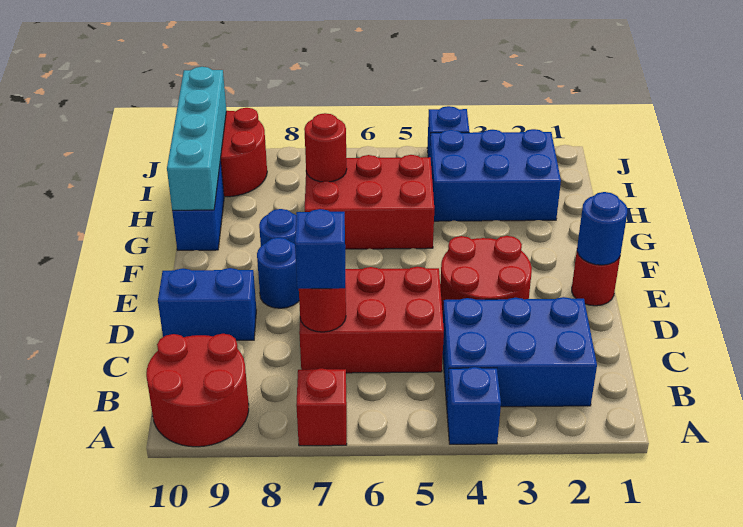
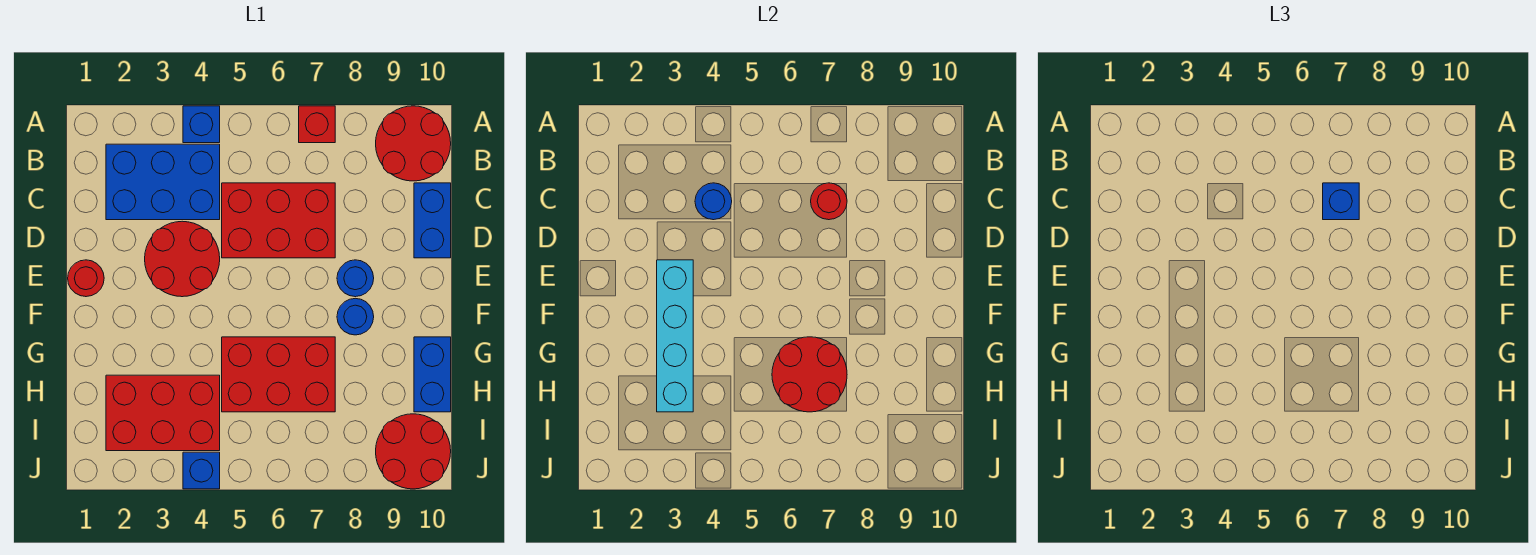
blue brick D9:D10 level 1 -> blue brick C10:D10 level 1
blue round brick E1 level 2 -> blue round brick C4 level 2
cyan brick G10:J10 level 2 -> cyan brick E3:H3 level 2
blue brick H2:I4 level 1 -> red brick H2:I4 level 1
red round brick H7 level 2 -> red round brick G6:H7 level 2

